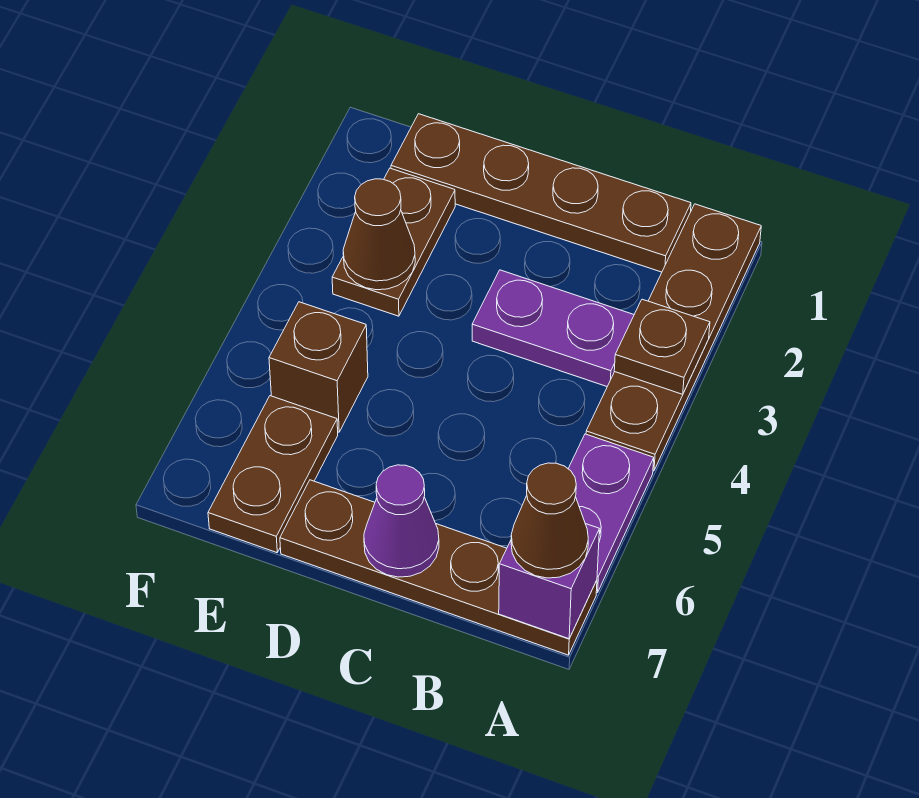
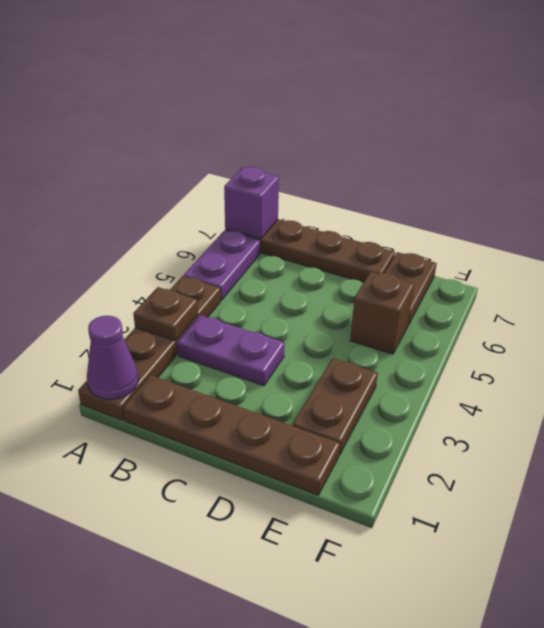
brown cone A7 level 3 -> none
purple cone C7 level 2 -> purple cone A1 level 2
brown cone E3 level 2 -> none

